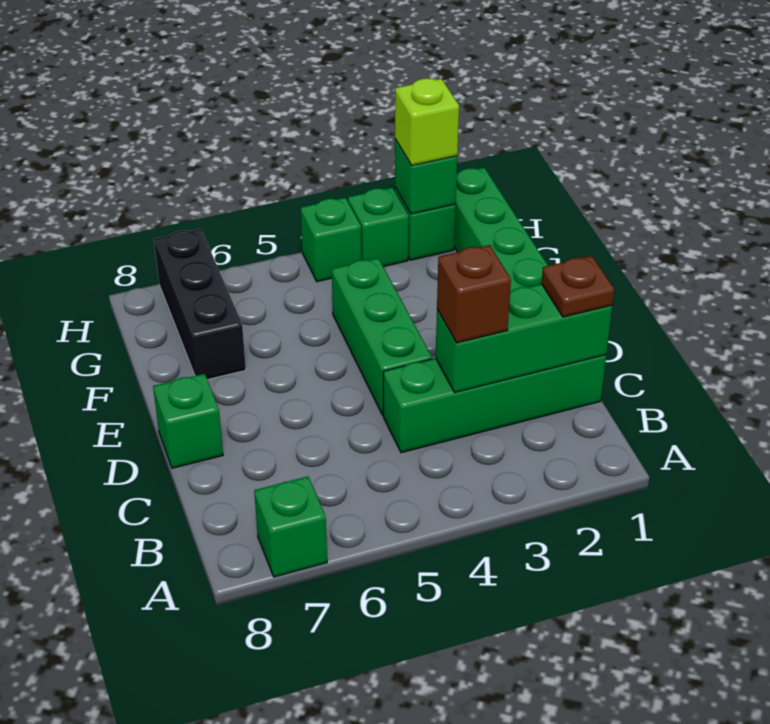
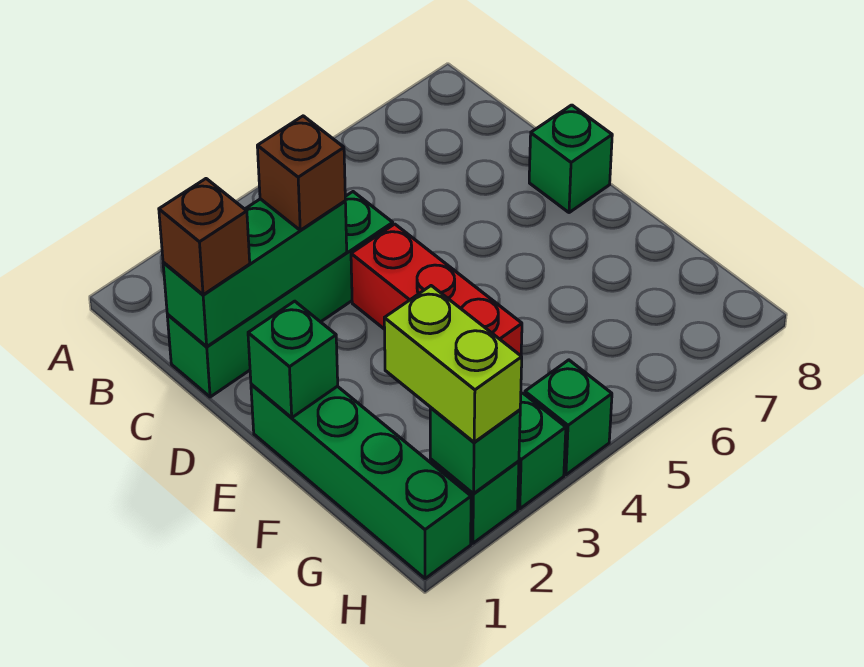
green brick A7 level 1 -> green brick E1 level 2
brown plate C1 level 3 -> brown brick C1 level 3
green brick D4:F4 level 1 -> red brick D4:F4 level 1
black brick F7:H7 level 1 -> none
lime brick H2 level 3 -> lime brick G2:H2 level 3

